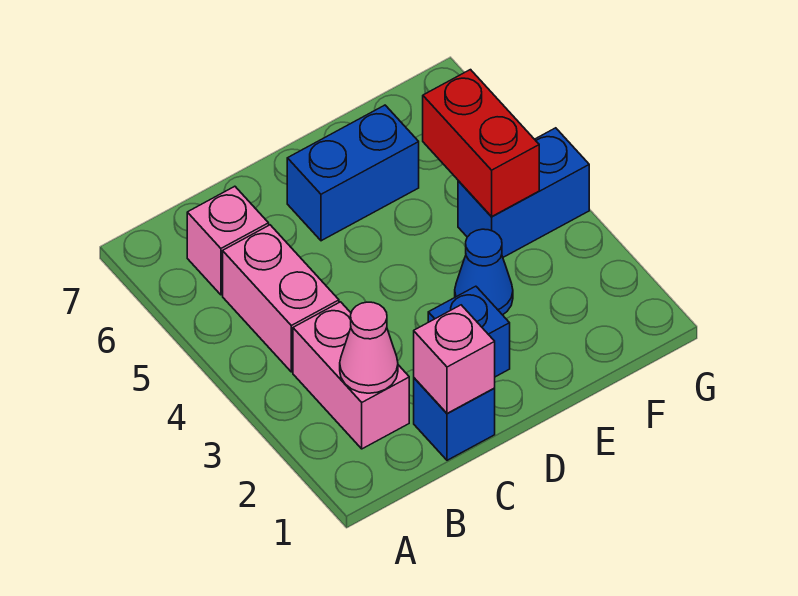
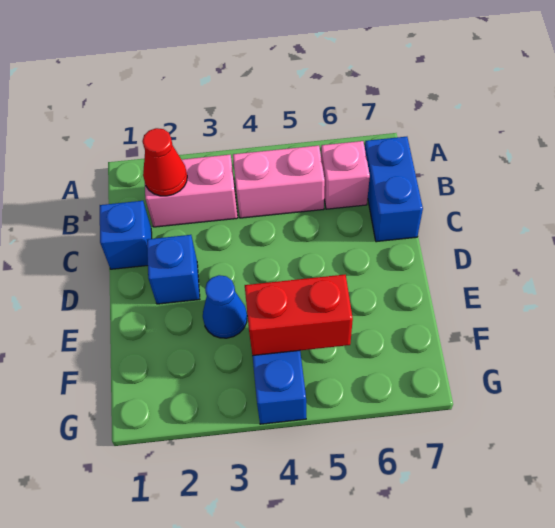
pink cone B2 level 2 -> red cone B2 level 2
pink brick C1 level 2 -> none
blue brick D6:E6 level 1 -> blue brick B7:C7 level 1

